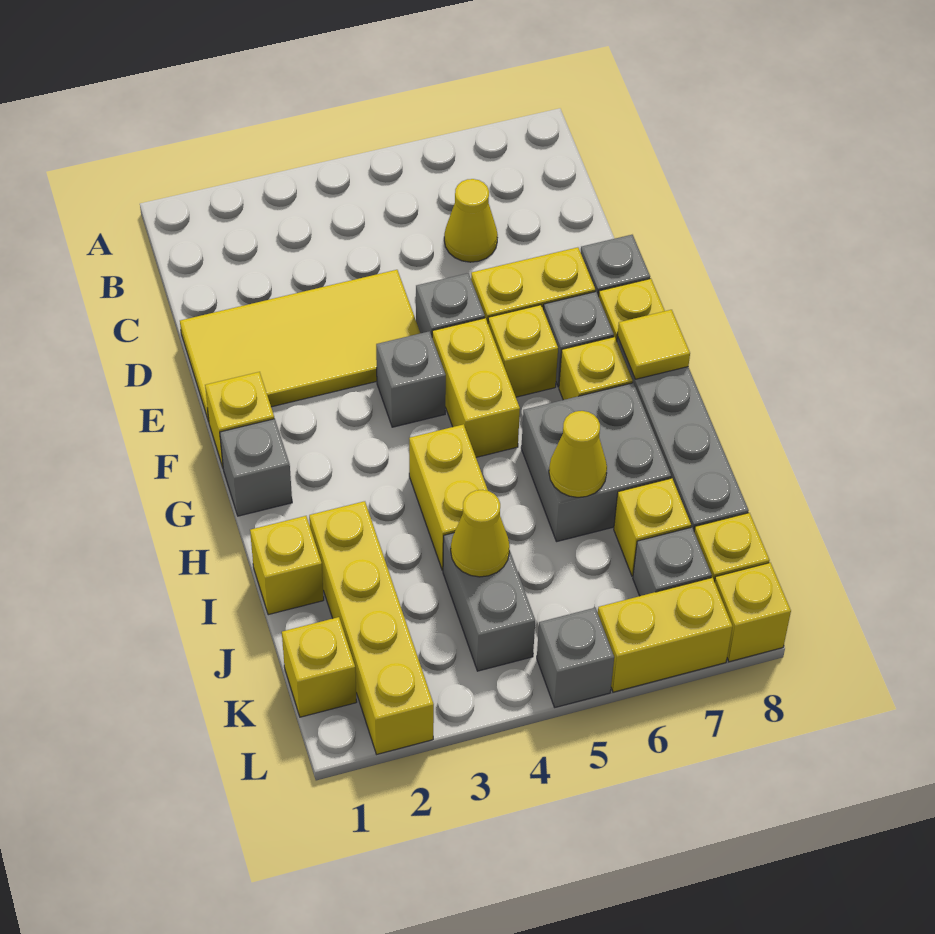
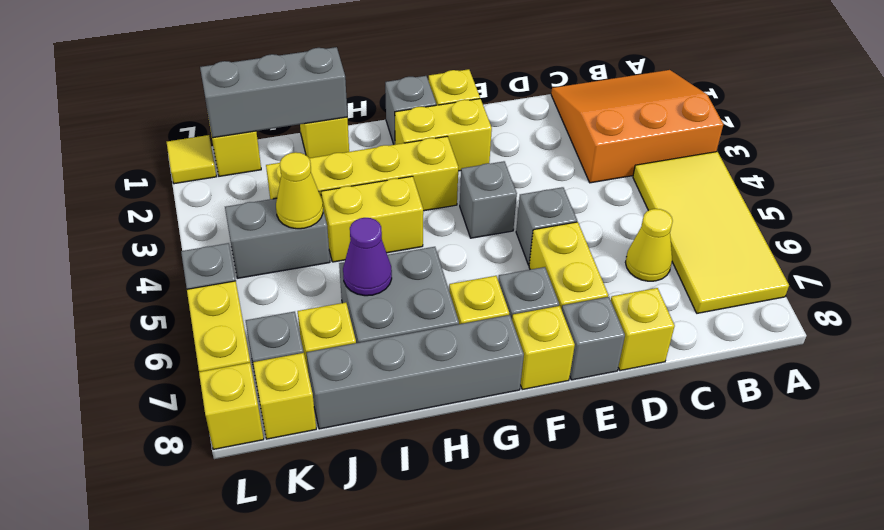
none -> orange slope A1:C3 level 1 top 3
yellow tile D1:E4 level 1 -> yellow tile A4:B7 level 1
yellow brick F5:G5 level 1 -> yellow brick F2:G2 level 1
yellow brick F6 level 1 -> yellow brick D8 level 1
yellow tile G8 level 2 -> yellow tile L1 level 1
none -> grey brick I1:K1 level 2
yellow brick I2:L2 level 1 -> yellow brick G3:J3 level 1
yellow cone I6 level 2 -> purple cone I6 level 2

